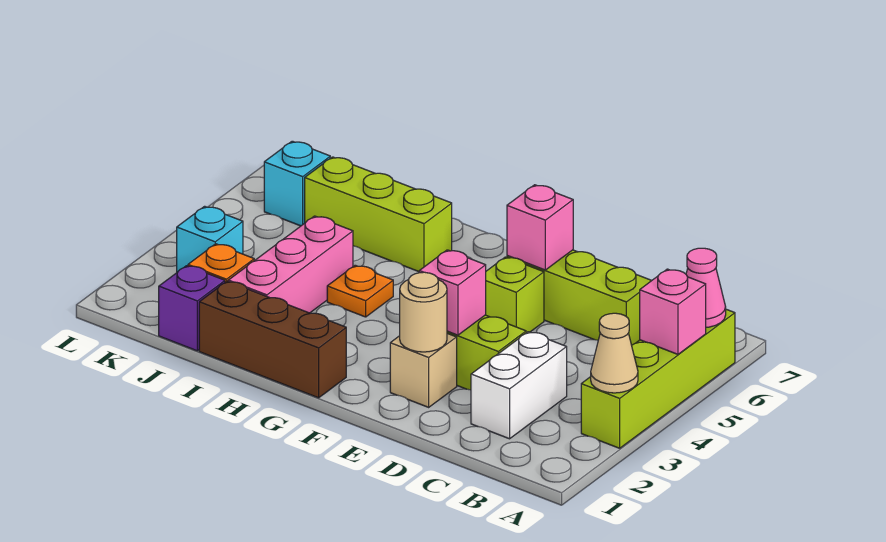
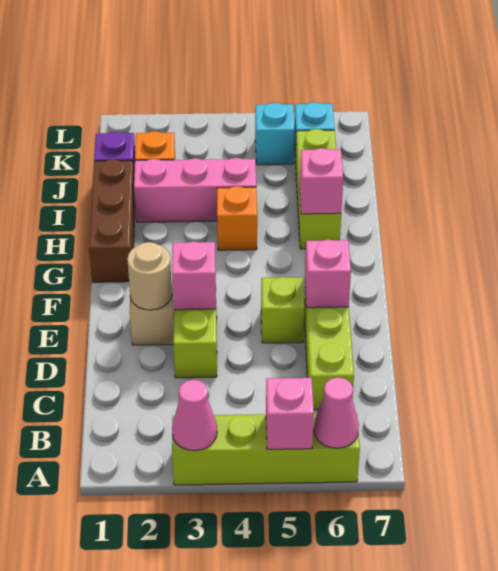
tan cone A3 level 2 -> pink cone A3 level 2
white brick C2:C3 level 1 -> none
orange plate H4 level 1 -> orange brick H4 level 1
none -> pink brick H6 level 2
cyan brick K3 level 1 -> cyan brick K5 level 1

